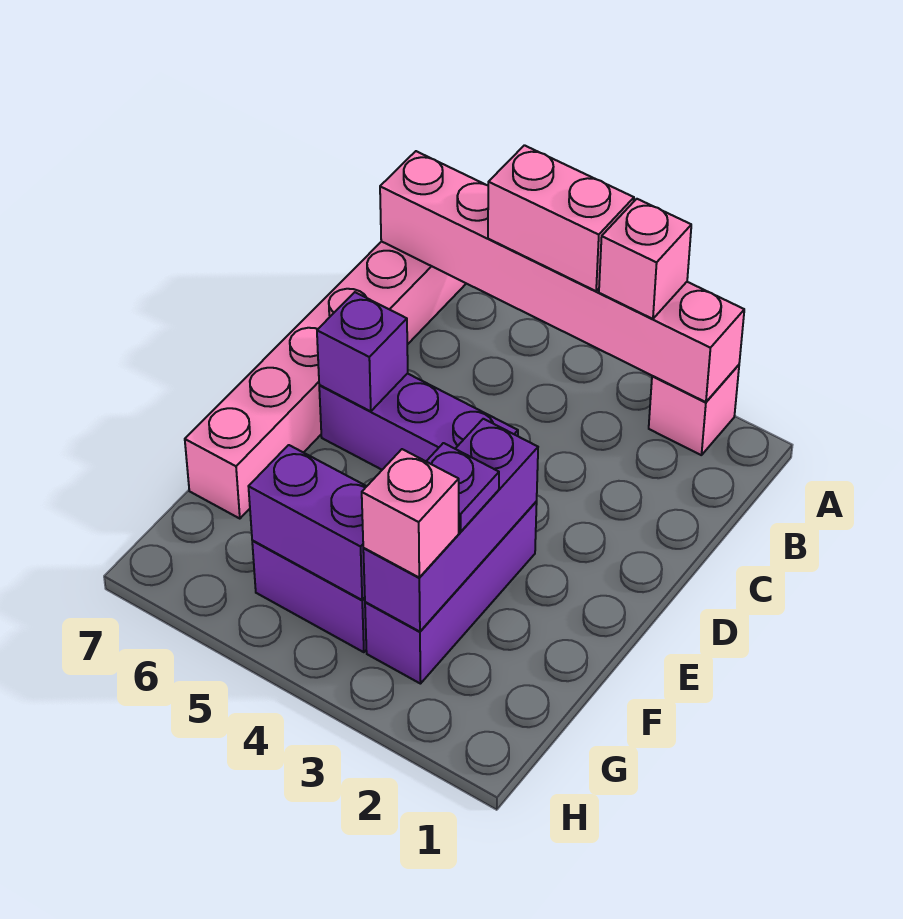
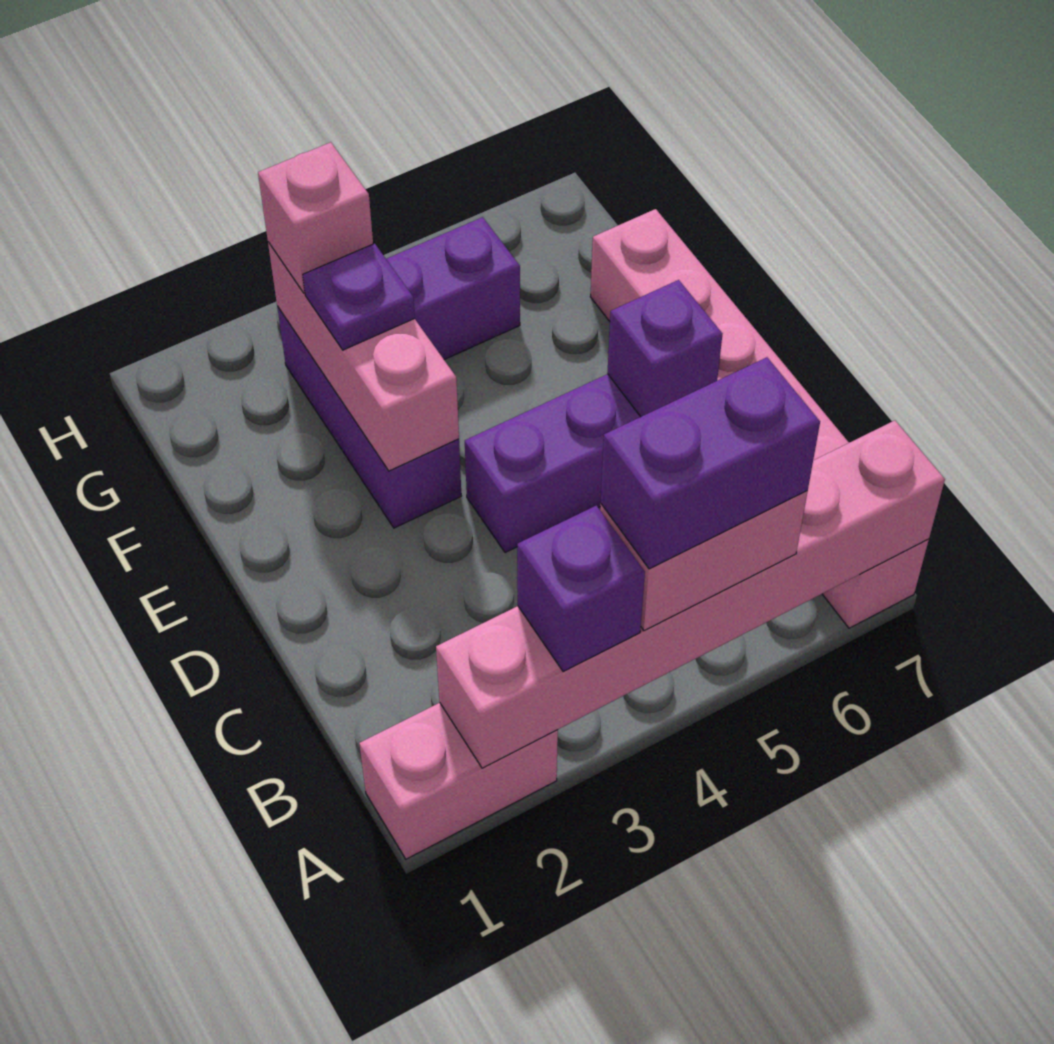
pink brick A2 level 1 -> pink brick A1:A2 level 1
pink brick A3 level 3 -> purple brick A3 level 3
purple brick E3:G3 level 2 -> pink brick E3:G3 level 2
purple brick G4:G5 level 2 -> purple brick A4:A5 level 4

